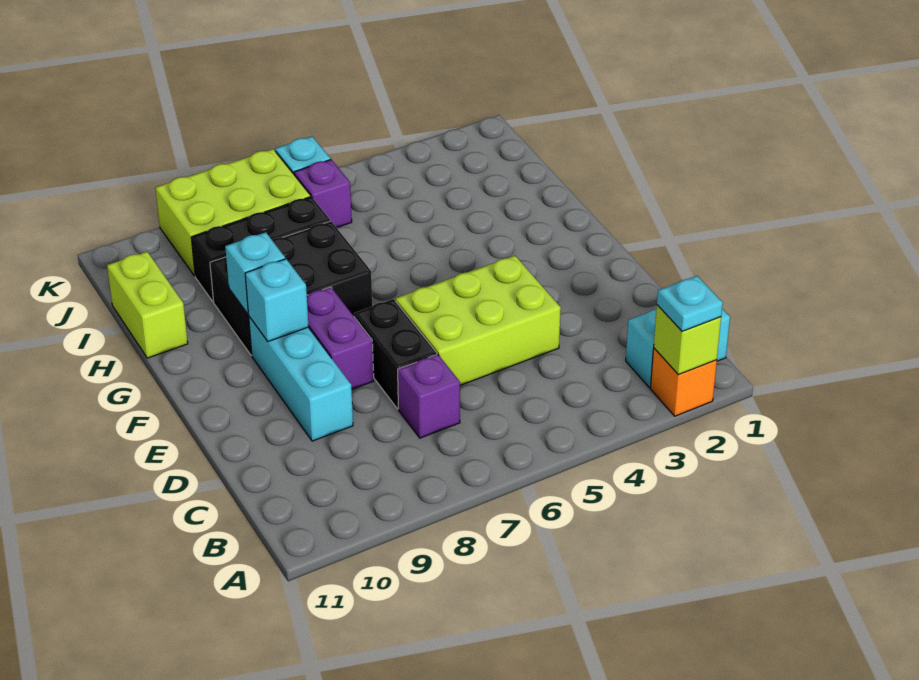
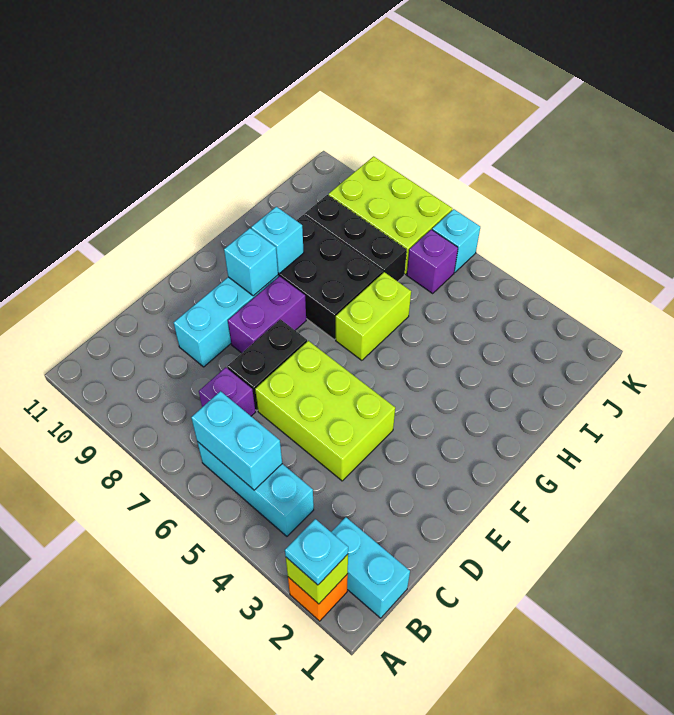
none -> cyan brick B4:B6 level 1
none -> cyan brick B5:B6 level 2
lime brick H11:I11 level 1 -> lime brick G6:H6 level 1

